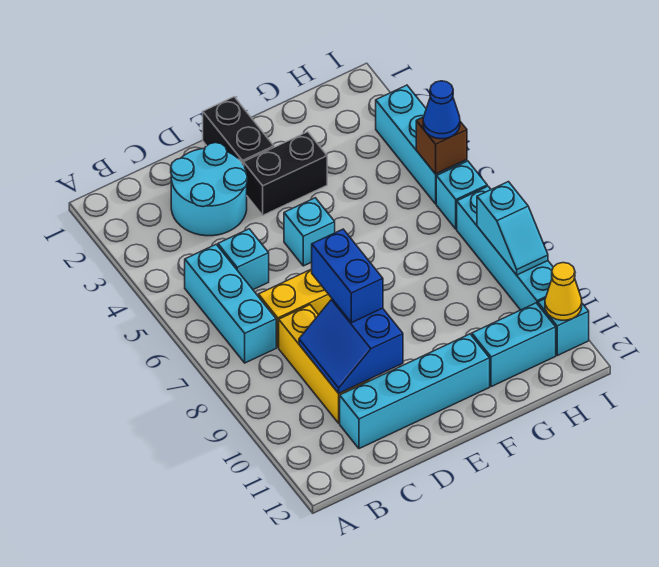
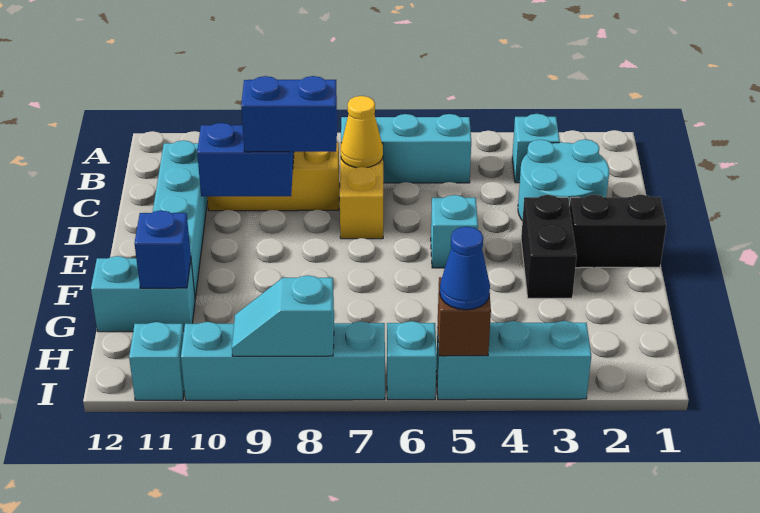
cyan brick C5 level 1 -> cyan brick B3 level 1
cyan brick G11:H11 level 1 -> cyan brick G11:G12 level 1
none -> blue brick G11 level 2
yellow cone I11 level 2 -> yellow cone C7 level 2

